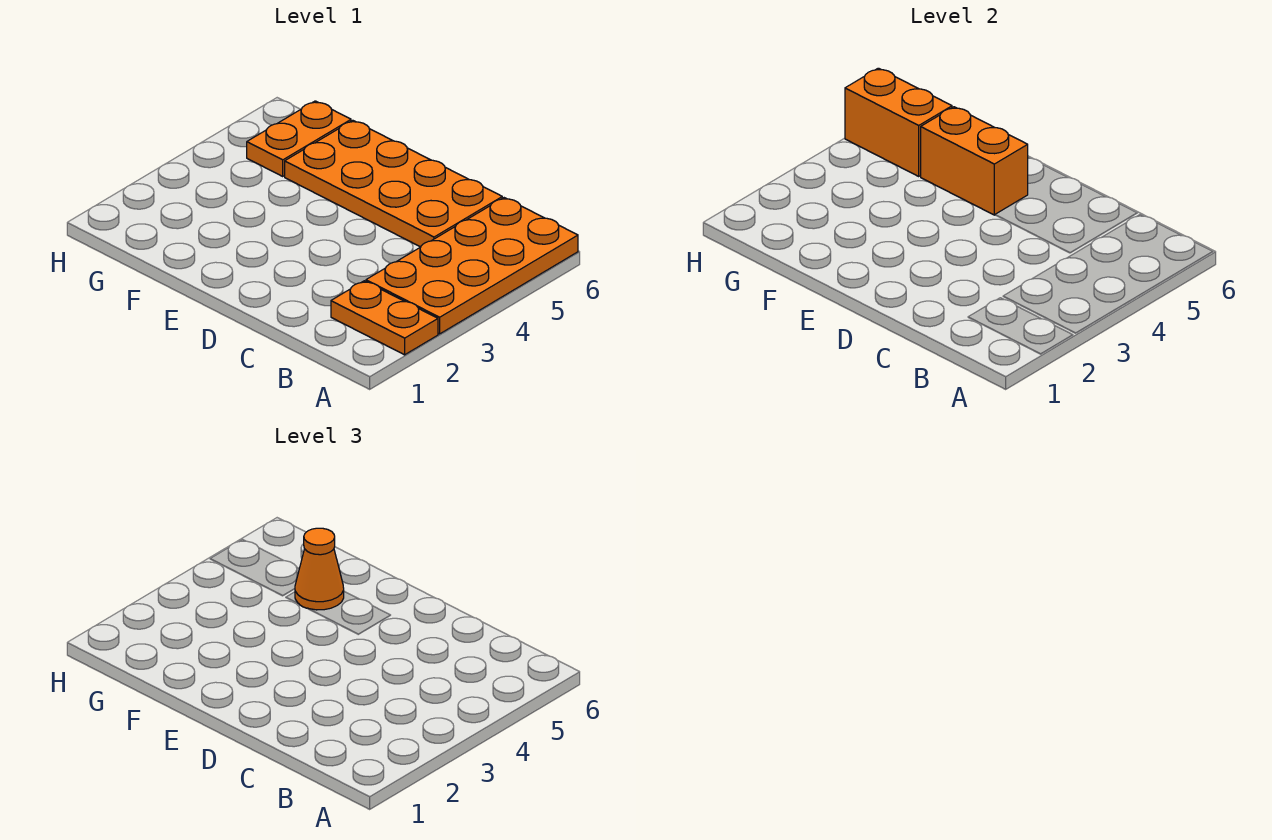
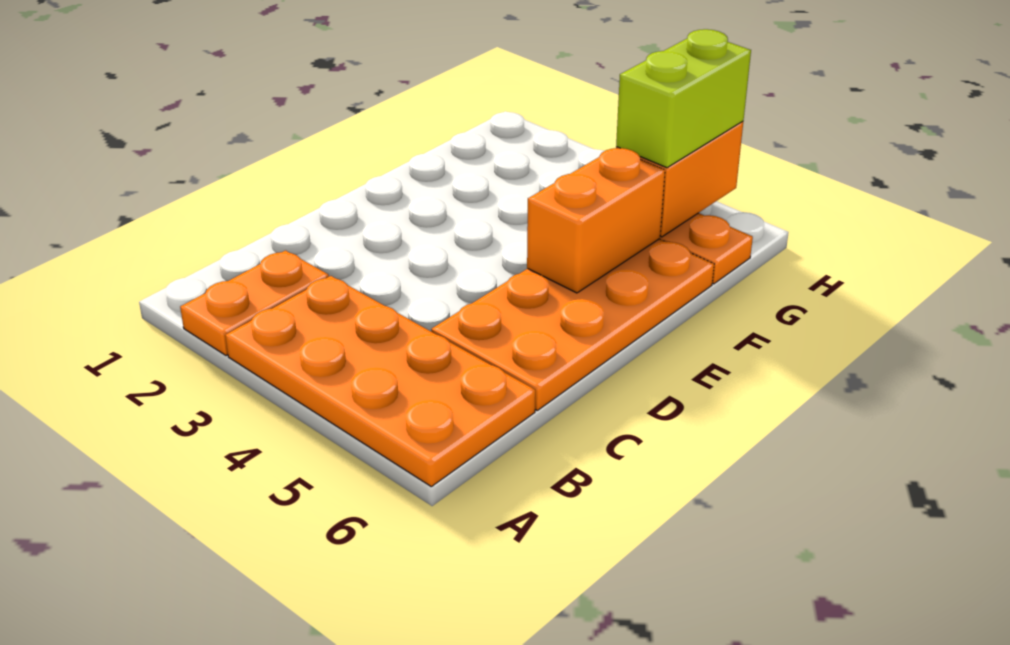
orange cone F5 level 3 -> none
none -> lime brick G5:H5 level 3

